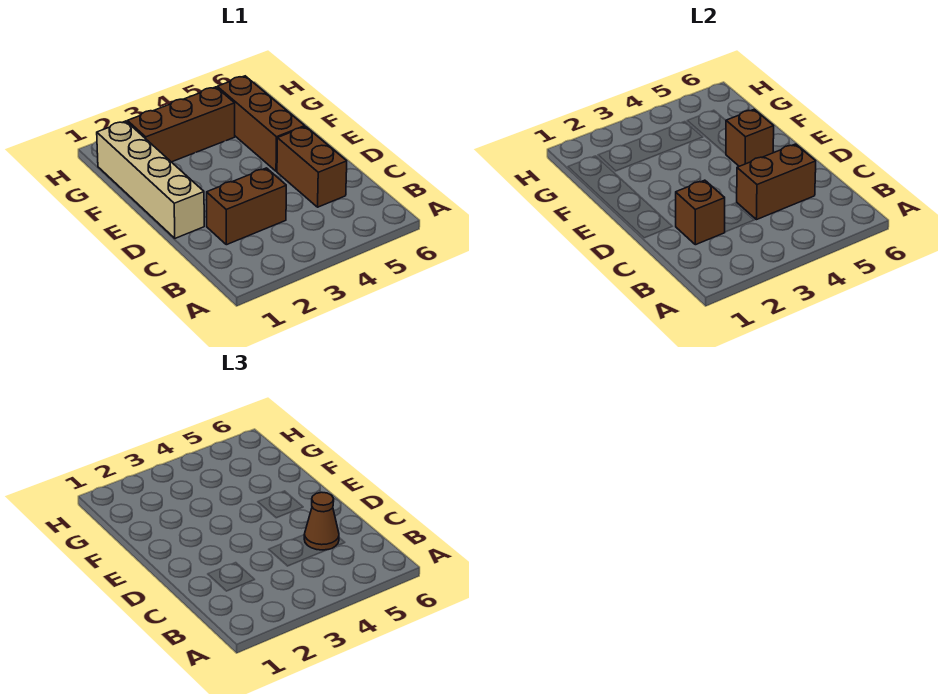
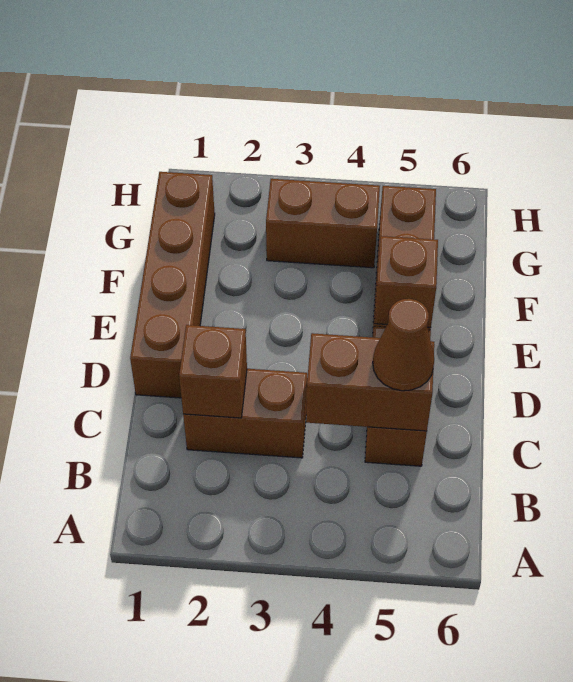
tan brick D1:G1 level 1 -> brown brick D1:G1 level 1
brown brick G2:G4 level 1 -> brown brick G3:G4 level 1

